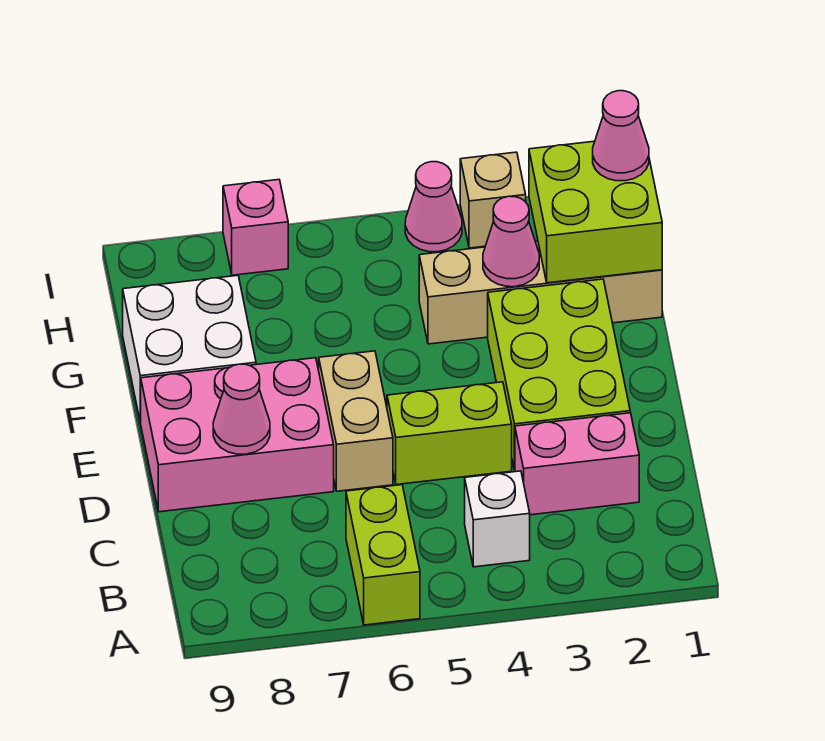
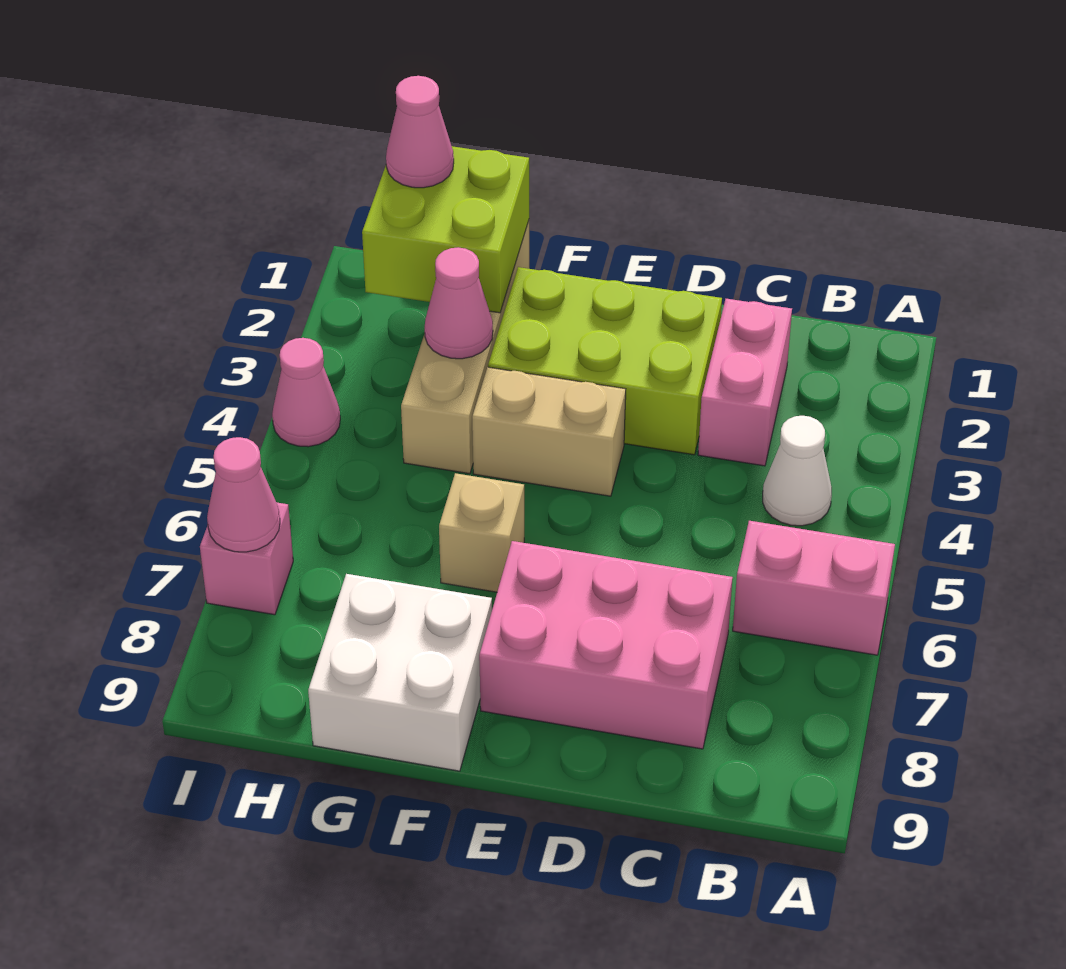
lime brick A6:B6 level 1 -> pink brick A6:B6 level 1
white brick B4 level 1 -> white cone B4 level 1
lime brick D4:D5 level 1 -> none
tan brick D6:E6 level 1 -> tan brick E4:F4 level 1
pink brick D7:E9 level 1 -> pink brick C7:E8 level 1
pink cone D8 level 2 -> pink cone I7 level 2
tan brick I3 level 1 -> tan brick F6 level 1

